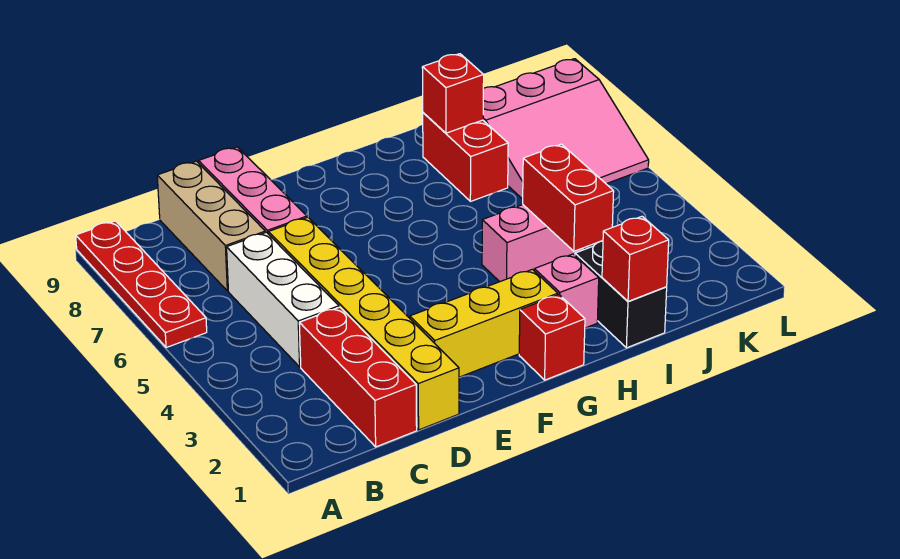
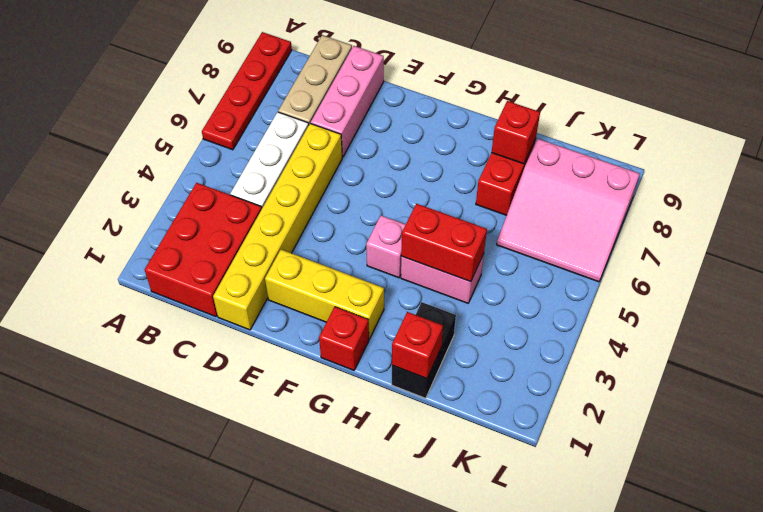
red brick C1:C3 level 1 -> red brick B1:C3 level 1
pink brick H2 level 1 -> pink brick G4 level 1
red brick I3:I4 level 2 -> red brick H4:I4 level 2

